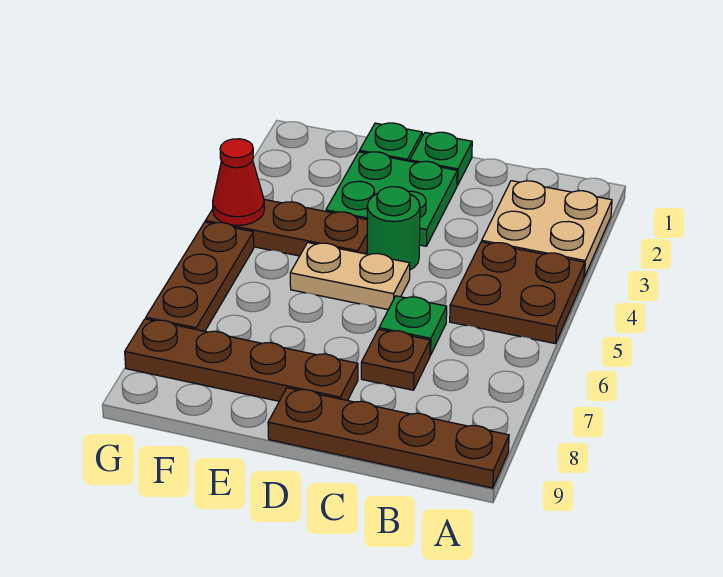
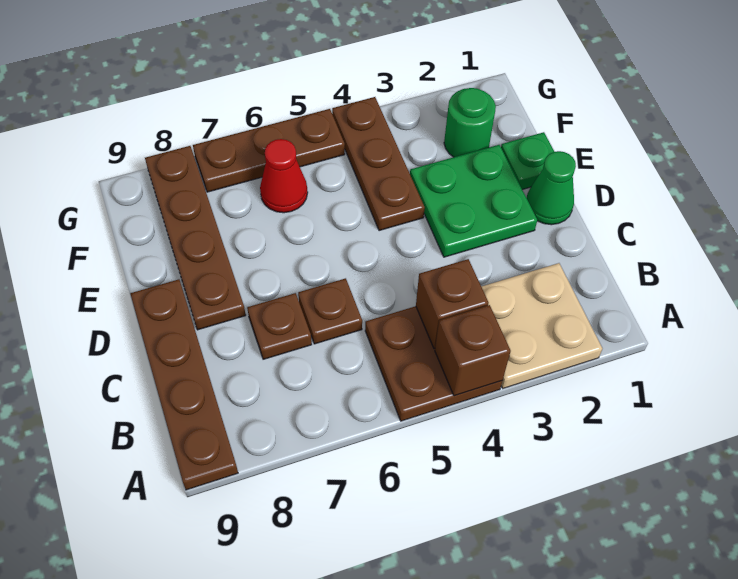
none -> brown brick A4 level 2
none -> brown brick B4 level 2
green plate C6 level 1 -> brown plate C6 level 1
green plate D1 level 1 -> green cone D1 level 1
green round brick D4 level 1 -> green round brick F2 level 1
tan plate D5:E5 level 1 -> none
red cone G4 level 2 -> red cone F6 level 1

